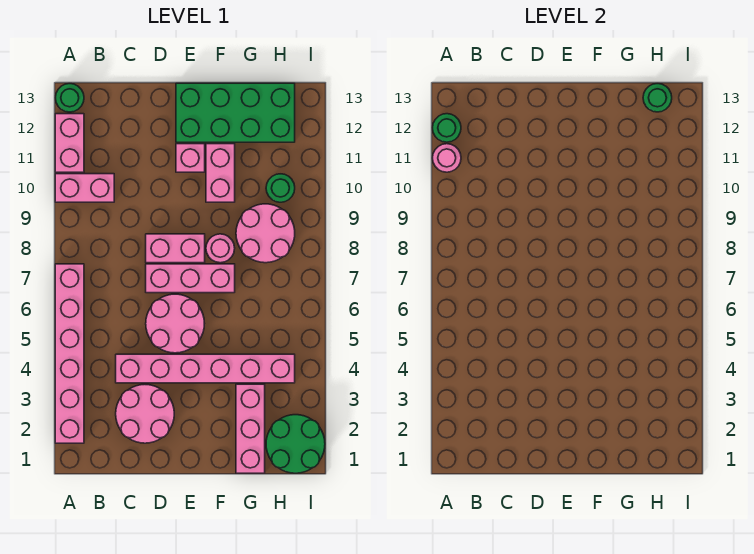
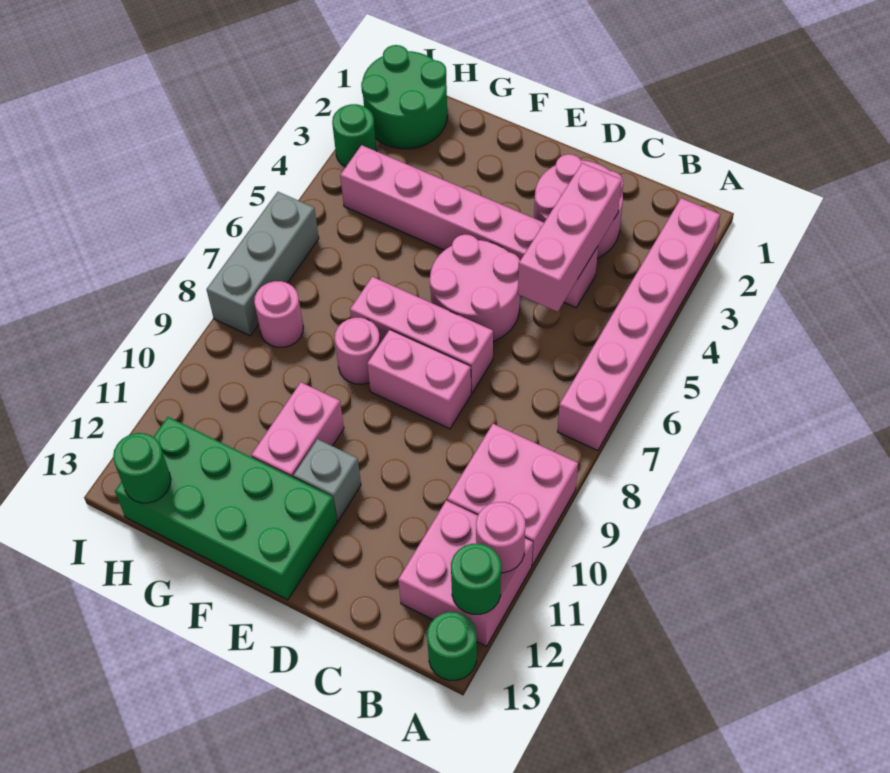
pink brick A10:B10 level 1 -> pink brick A9:B10 level 1
pink brick A11:A12 level 1 -> pink brick A11:B12 level 1
pink brick E11 level 1 -> grey brick E11 level 1
pink brick G1:G3 level 1 -> pink brick C3:C5 level 2
pink round brick G8:H9 level 1 -> pink round brick H8 level 1
green round brick H10 level 1 -> green round brick I3 level 1
none -> grey brick I6:I8 level 1

